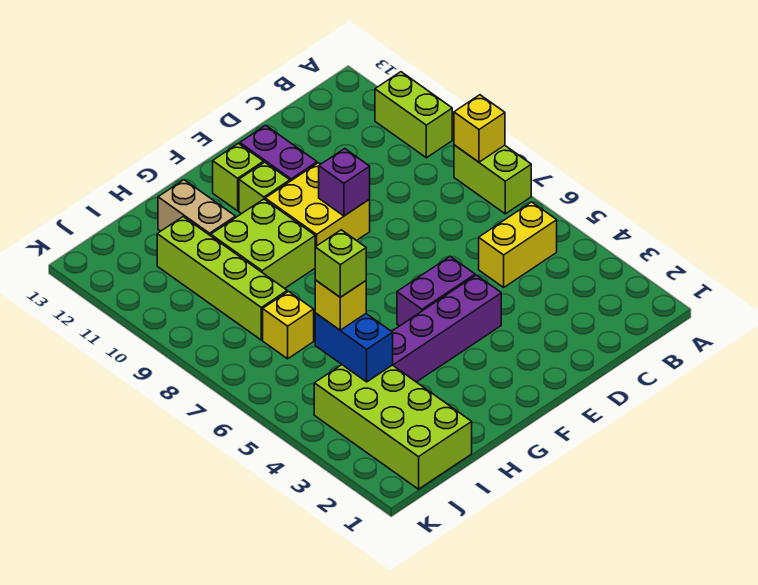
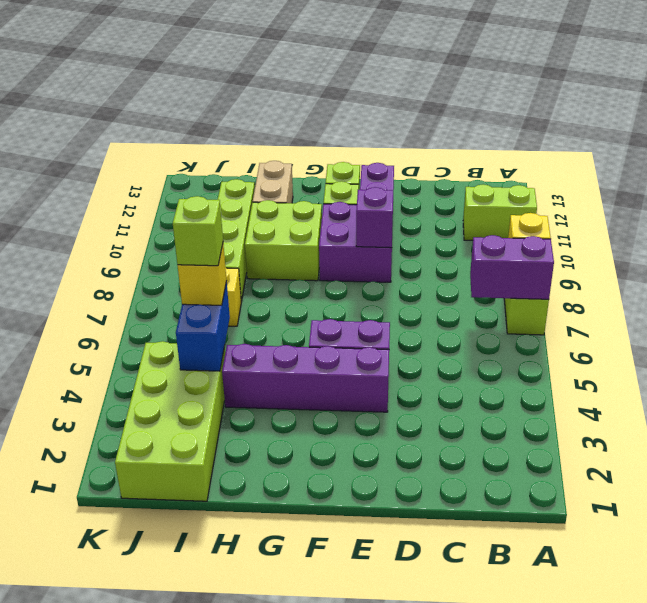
none -> purple brick A7:B7 level 2
lime brick A10:A11 level 1 -> lime brick A11:B11 level 1
yellow brick B5:C5 level 1 -> none
yellow brick E9:F10 level 1 -> purple brick E9:F10 level 1

